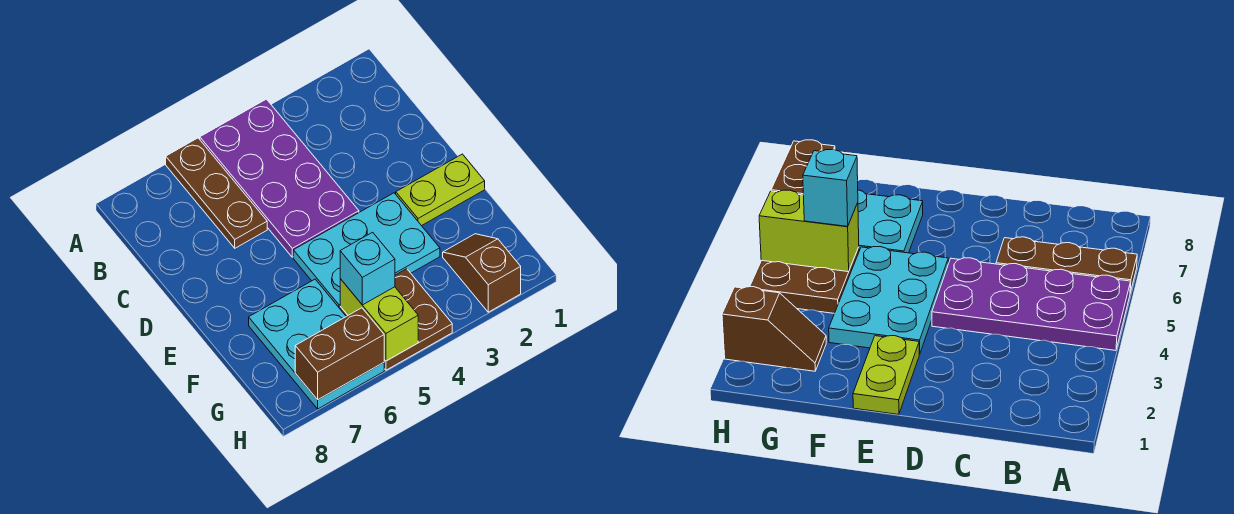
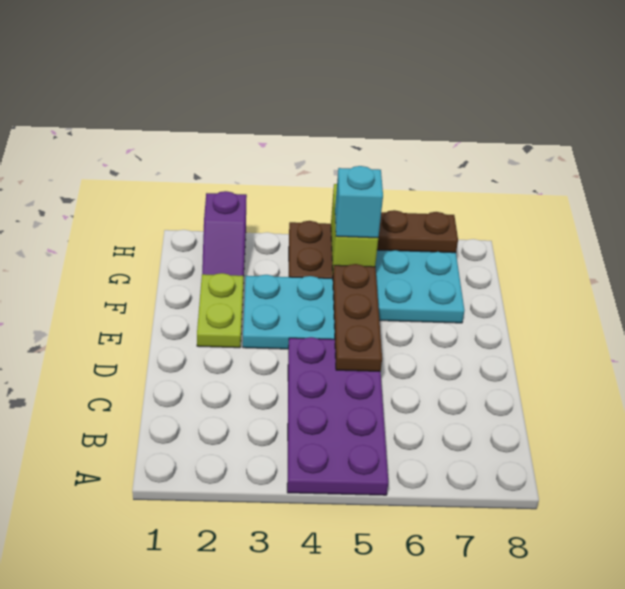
brown plate A6:C6 level 1 -> brown plate D5:F5 level 2
lime plate E1:E2 level 1 -> lime plate E2:F2 level 1
brown slope G2:H2 level 1 top H -> purple slope G2:H2 level 1 top H
brown brick H6:H7 level 2 -> brown plate H6:H7 level 2

